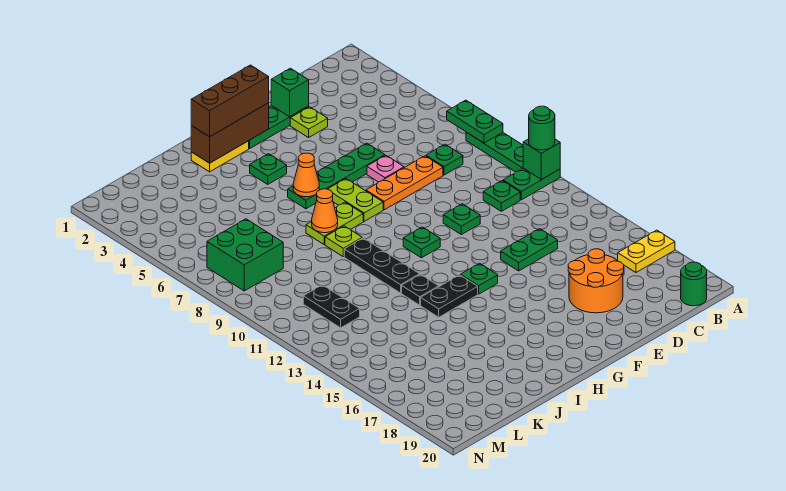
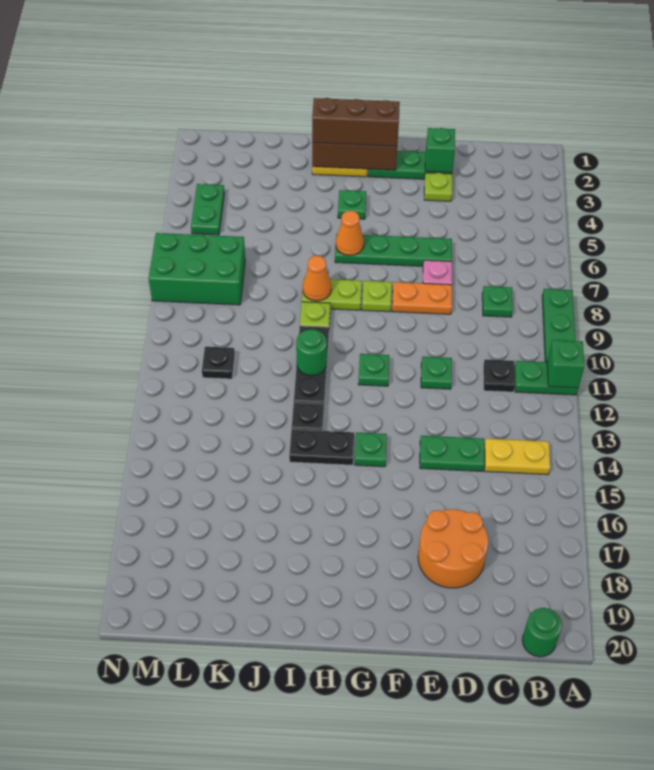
green plate A7:A8 level 2 -> green plate M4:M5 level 1
green round brick A11 level 3 -> green round brick I11 level 2
yellow plate A17:B17 level 1 -> yellow plate B14:C14 level 1
green plate C11 level 1 -> black plate C11 level 1
orange plate D8:F8 level 1 -> orange plate E8:F8 level 1
lime plate G7:G8 level 1 -> lime plate G8 level 1
green brick L7:M8 level 1 -> green brick L7:N8 level 1
black plate L11:L12 level 1 -> black plate L11 level 1

